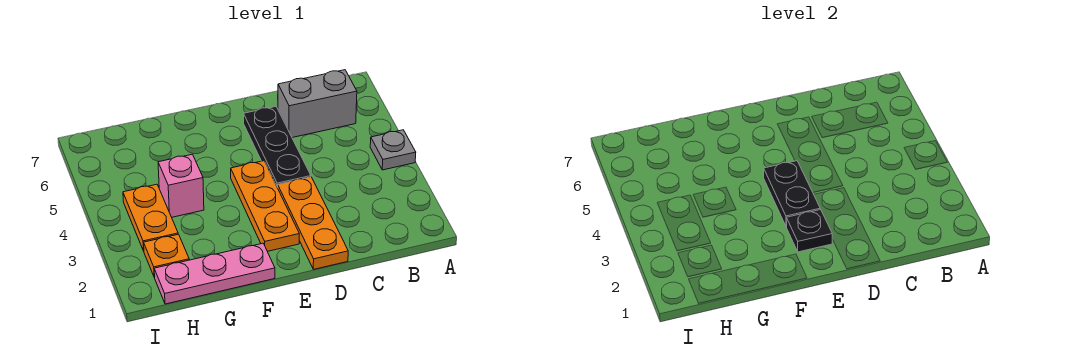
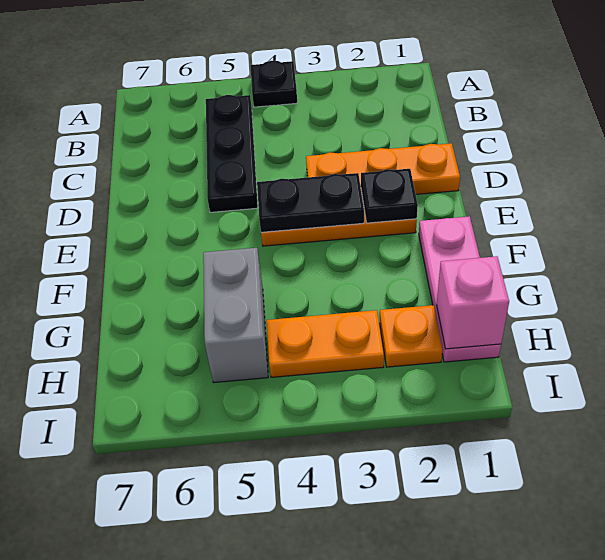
grey plate A4 level 1 -> black plate A4 level 1
grey brick B6:C6 level 1 -> grey brick G5:H5 level 1
black plate D4:D6 level 1 -> black plate B5:D5 level 1
pink brick G4 level 1 -> pink brick H1 level 2

